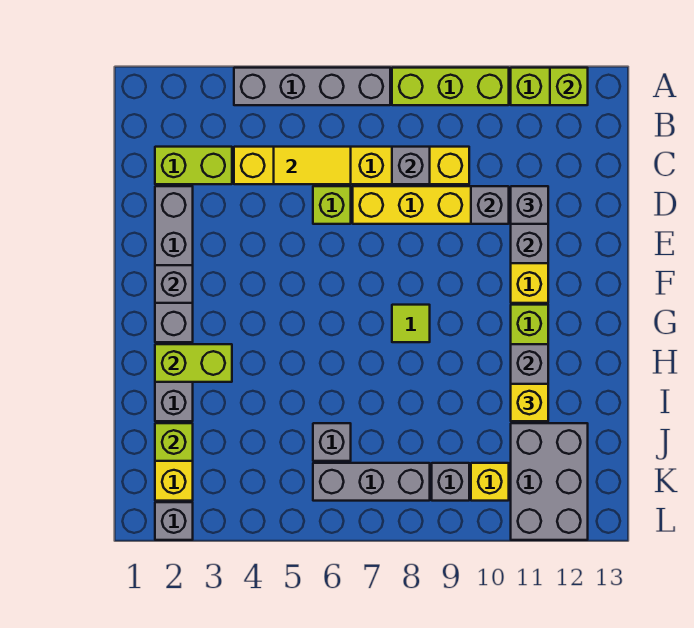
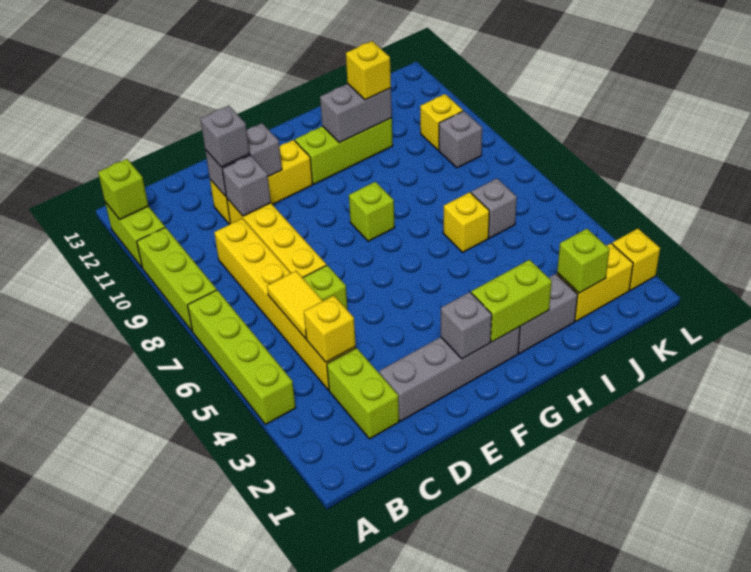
grey brick A4:A7 level 1 -> lime brick A4:A7 level 1
none -> yellow brick C4 level 2
grey brick C8 level 2 -> none
lime tile G8 level 1 -> lime brick G8 level 1
lime brick H2:H3 level 2 -> lime brick G2:H2 level 2
none -> yellow brick I6 level 1
grey brick J11:L12 level 1 -> none
grey brick K6:K8 level 1 -> none
grey brick L2 level 1 -> yellow brick L2 level 1

